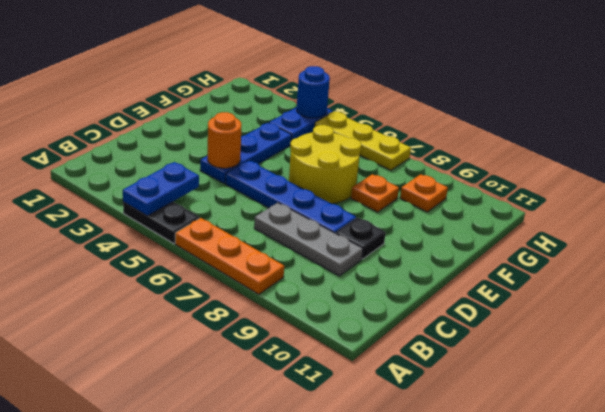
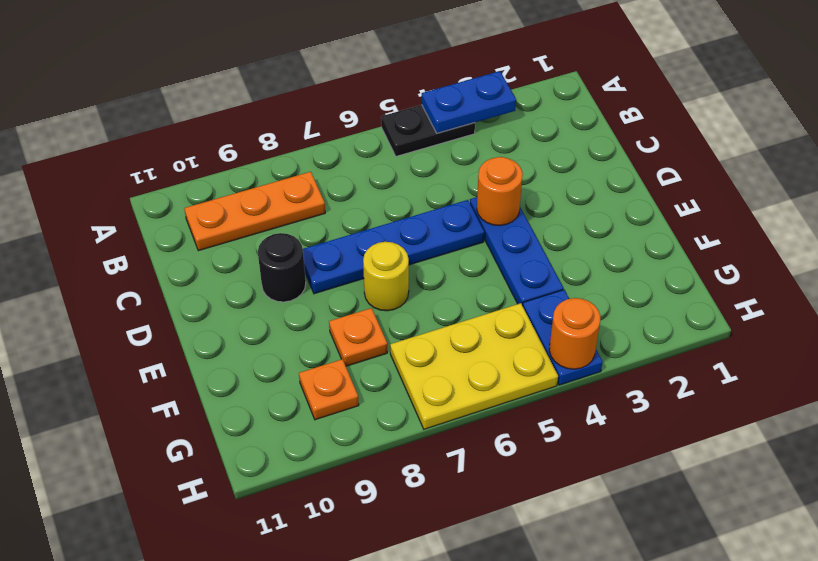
blue plate A4:B4 level 2 -> blue plate A3:A4 level 2
orange plate A6:A8 level 1 -> orange plate B8:B10 level 1
grey plate C7:C9 level 1 -> none
black plate D9 level 1 -> black round brick D9 level 1
yellow round brick E6:F7 level 1 -> yellow round brick E7 level 1
blue round brick H4 level 2 -> orange round brick H4 level 2
yellow plate H5:H7 level 1 -> yellow plate G5:H7 level 1

